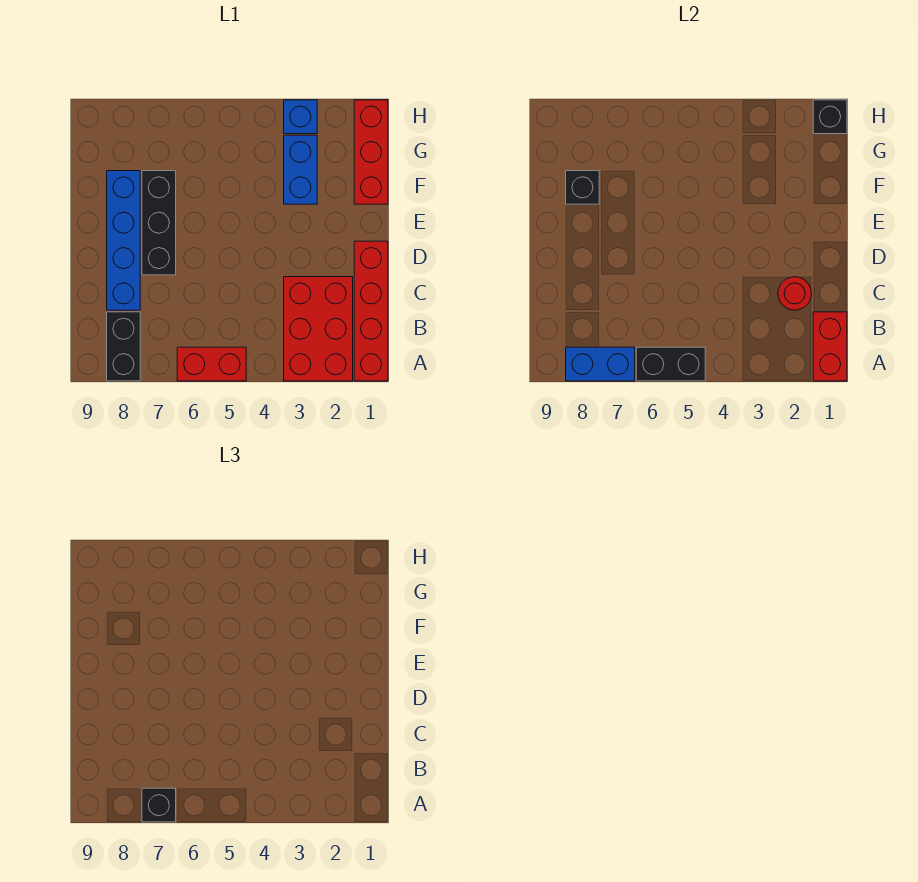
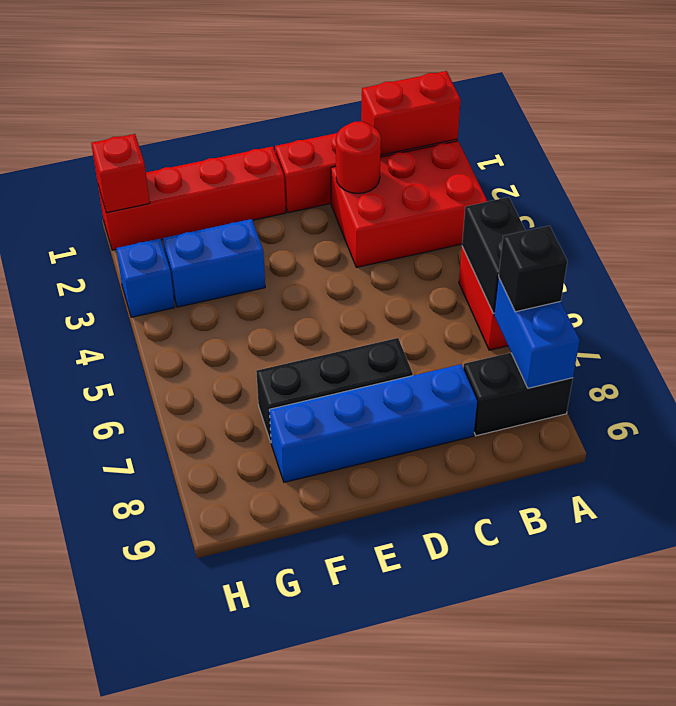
red brick F1:H1 level 1 -> red brick E1:H1 level 1
black brick F8 level 2 -> none
black brick H1 level 2 -> red brick H1 level 2

